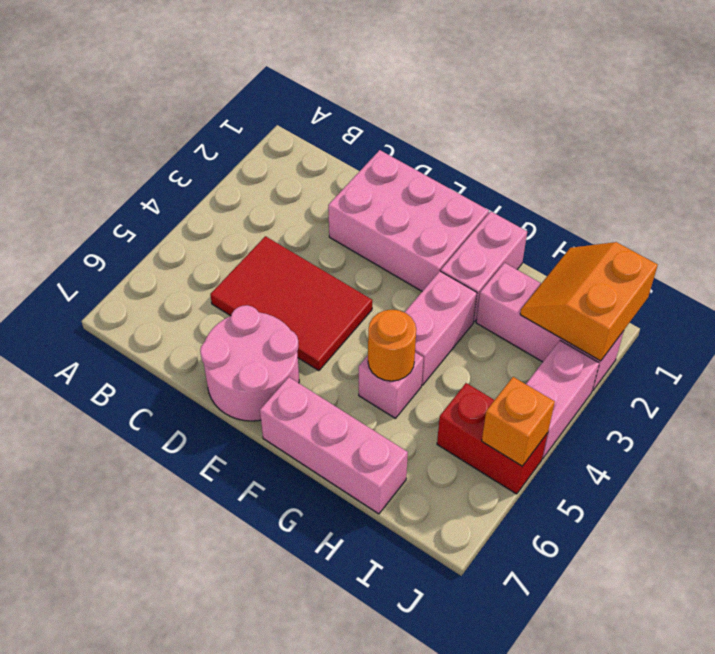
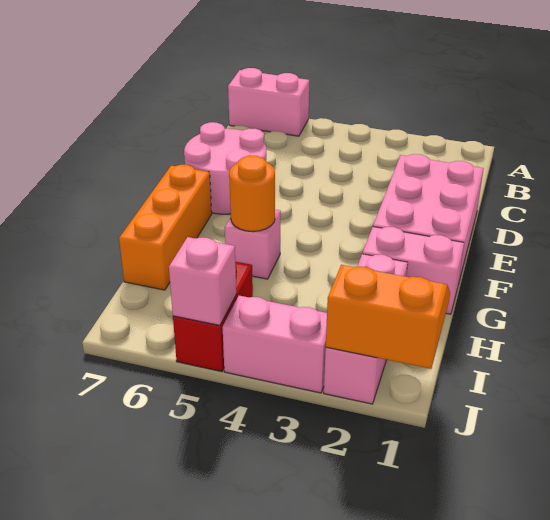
red tile C4:E5 level 1 -> none
pink brick F7:H7 level 1 -> orange brick F7:H7 level 1
pink brick G3:G4 level 1 -> pink brick A6:A7 level 1
orange brick J5 level 2 -> pink brick J5 level 2

